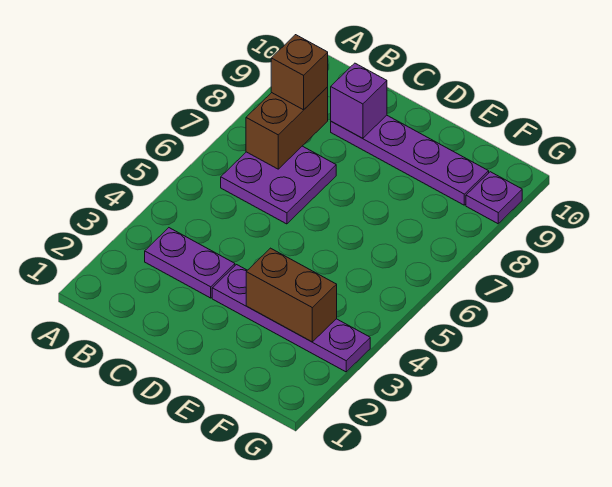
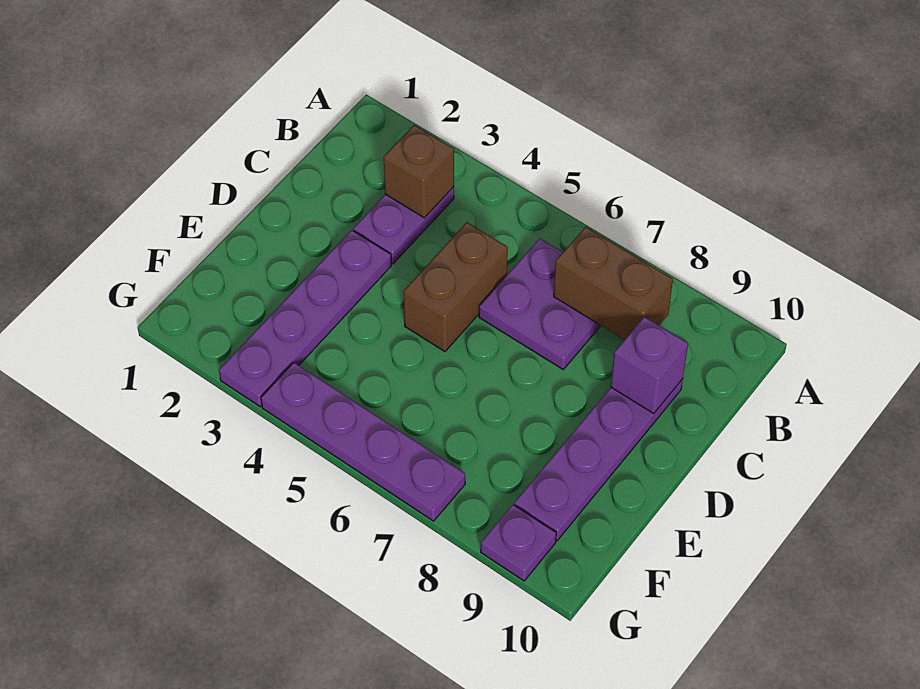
brown brick B8 level 3 -> brown brick B3 level 2
brown brick E3:F3 level 2 -> brown brick C5:D5 level 1
none -> purple plate G4:G7 level 1

